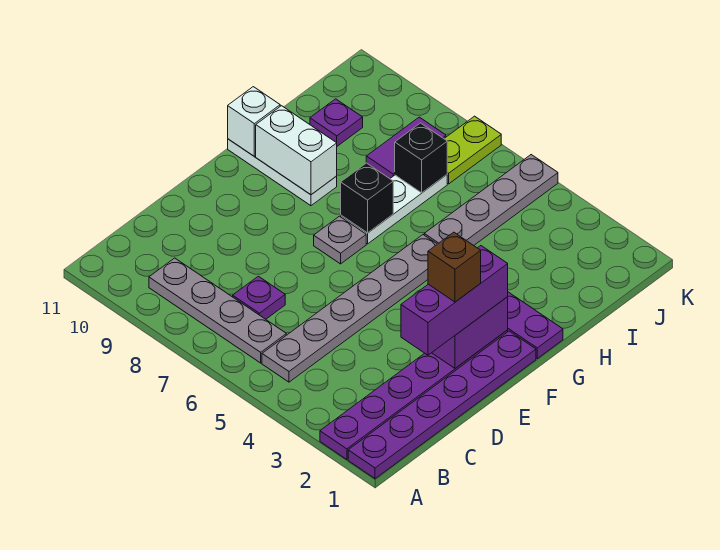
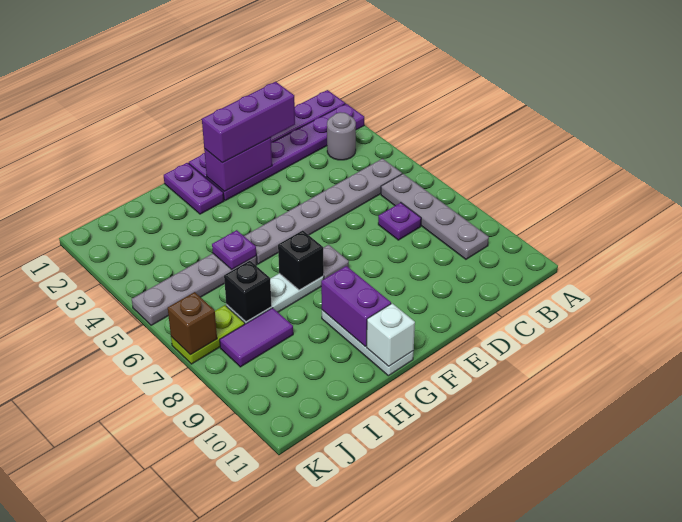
none -> grey round brick B3 level 1
brown brick E2 level 4 -> brown brick K7 level 2
white brick G9:G10 level 2 -> purple brick G9:G10 level 2
purple plate I10 level 1 -> purple plate H5 level 2

